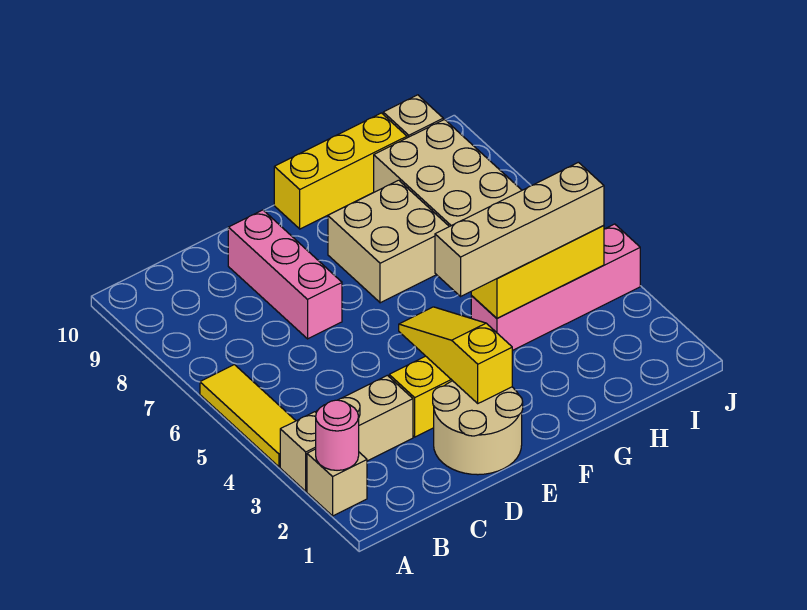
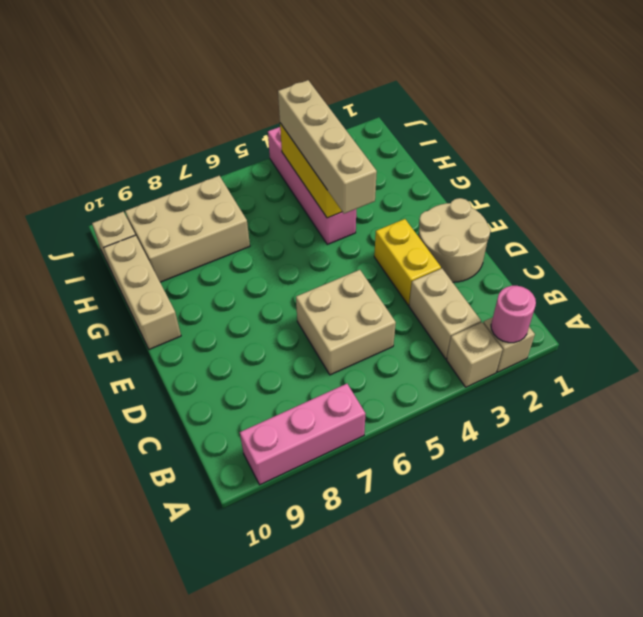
yellow tile A4:A6 level 1 -> none
pink brick D7:D9 level 1 -> pink brick A7:A9 level 1
yellow slope E2:E4 level 2 top 2 -> none
tan brick F7:G8 level 1 -> tan brick C5:D6 level 1
yellow brick F10:H10 level 1 -> tan brick F10:H10 level 1

